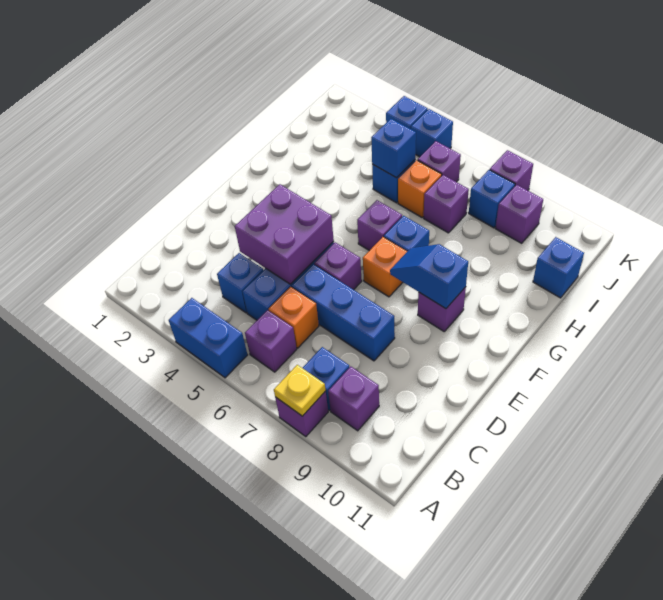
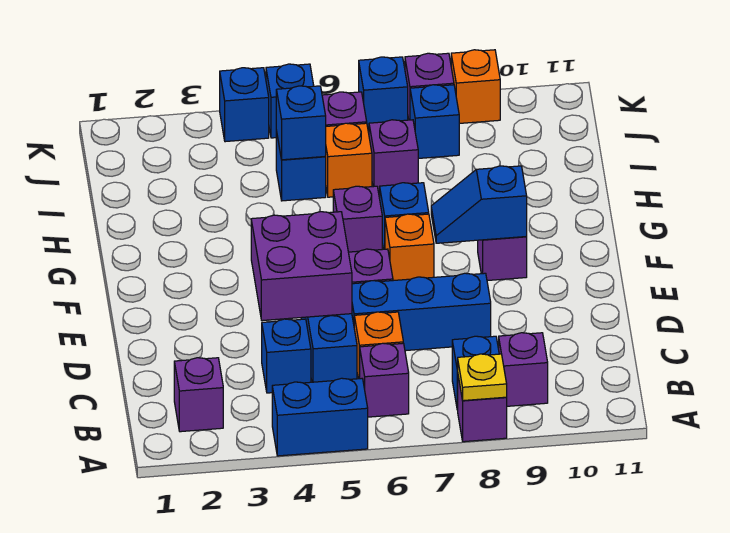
blue brick I11 level 1 -> blue brick K7 level 1
purple brick J9 level 1 -> purple brick B2 level 1
none -> orange brick K9 level 1

